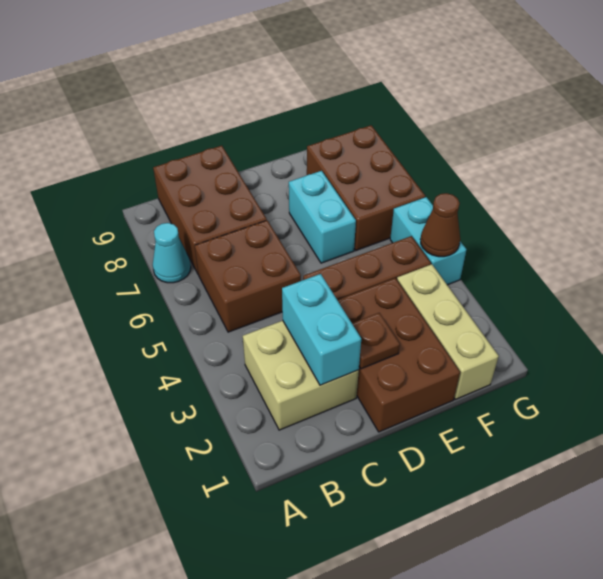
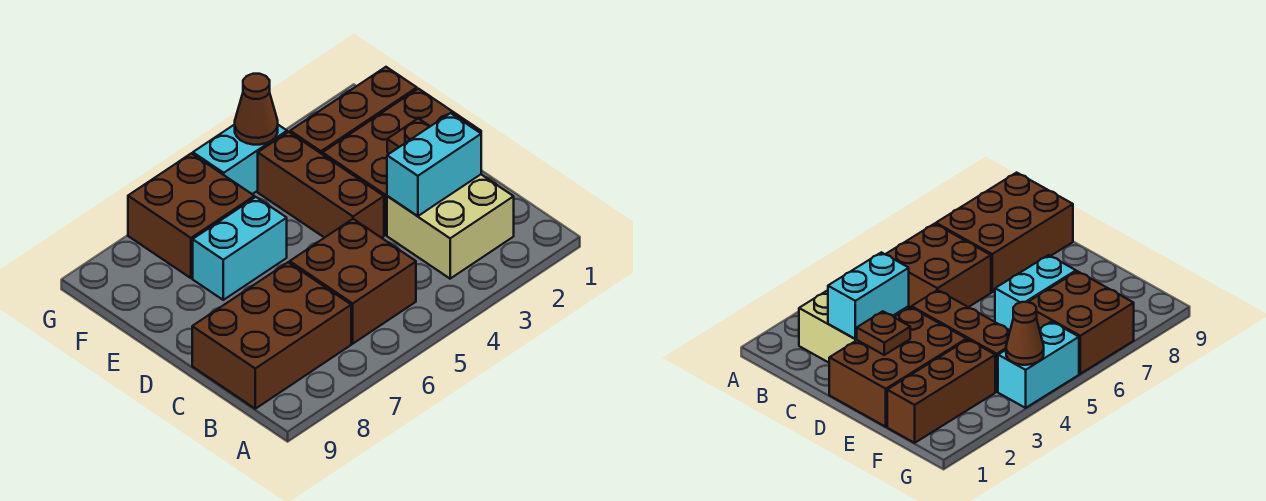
cyan cone A7 level 1 -> none
tan brick F1:F3 level 1 -> brown brick F1:F3 level 1
brown brick F6:G8 level 1 -> brown brick F6:G7 level 1

